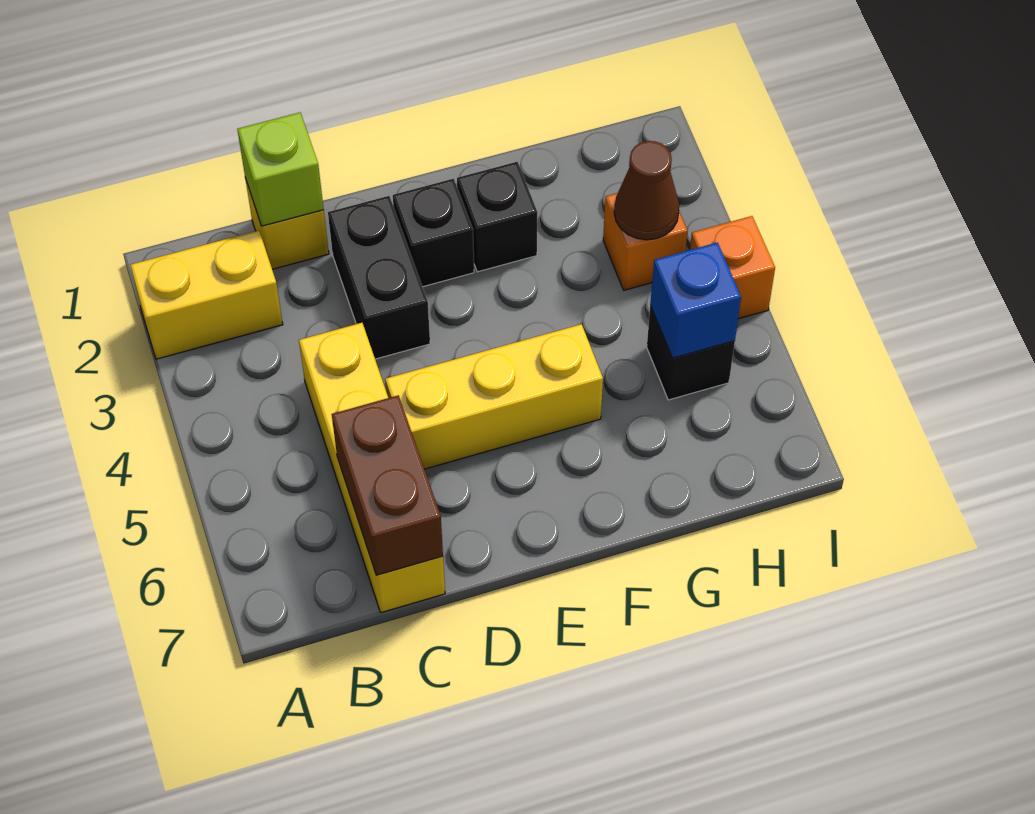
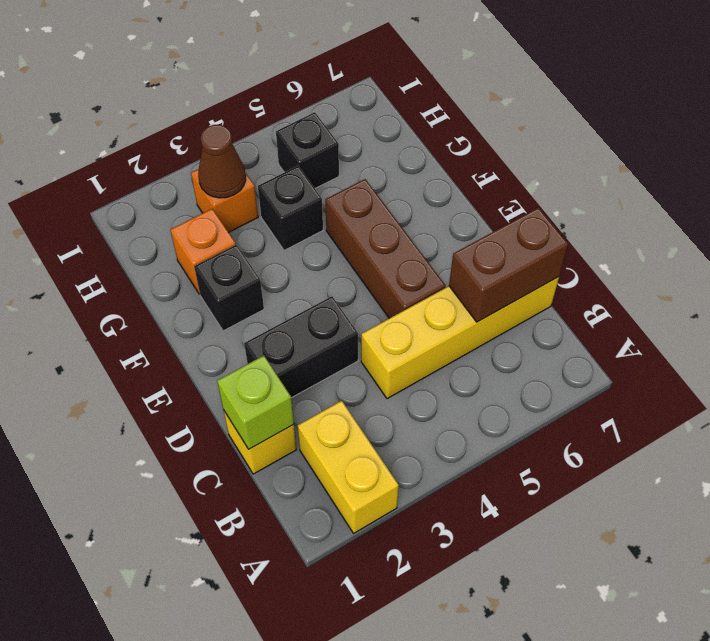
yellow brick D5:F5 level 1 -> brown brick D5:F5 level 1
black brick E2 level 1 -> black brick G4 level 1
blue brick H5 level 2 -> none
orange brick I4 level 1 -> orange brick G2 level 1

